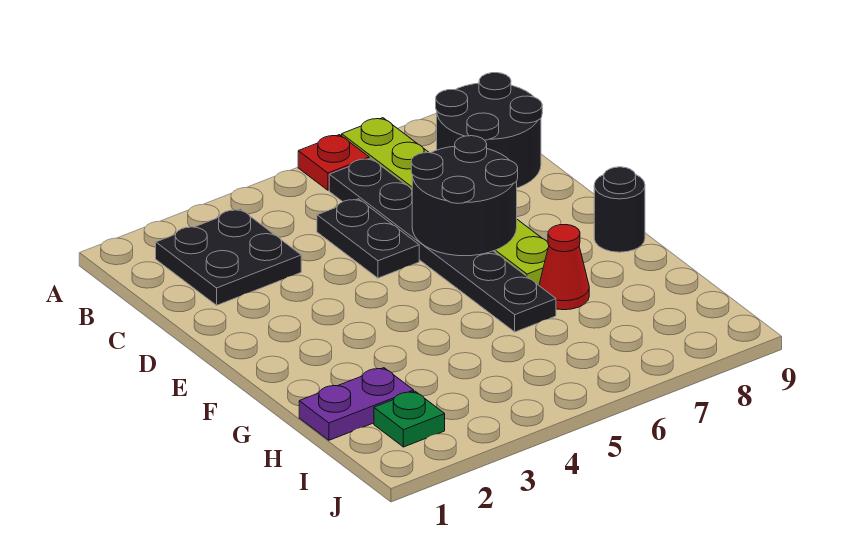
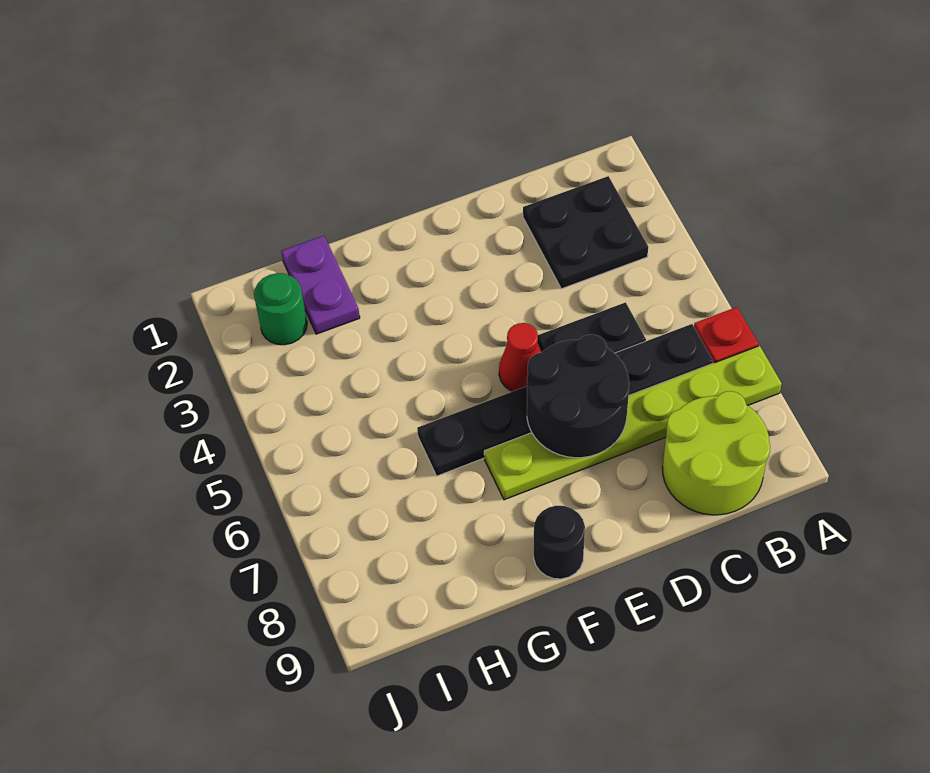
black round brick B8:C9 level 1 -> lime round brick B8:C9 level 1
red cone G7 level 1 -> red cone E5 level 1
green plate I2 level 1 -> green round brick I2 level 1

